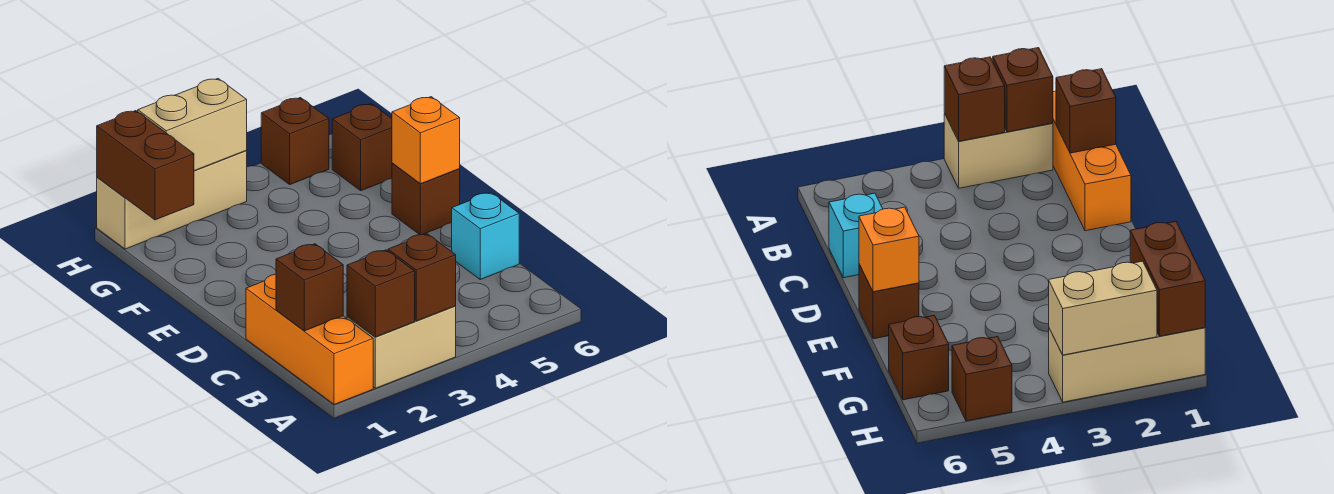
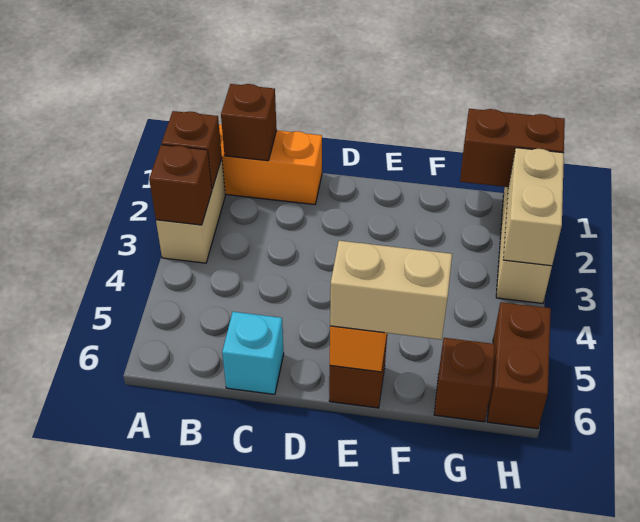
none -> tan brick E6:F6 level 3
brown brick H5 level 1 -> brown brick H5:H6 level 1

